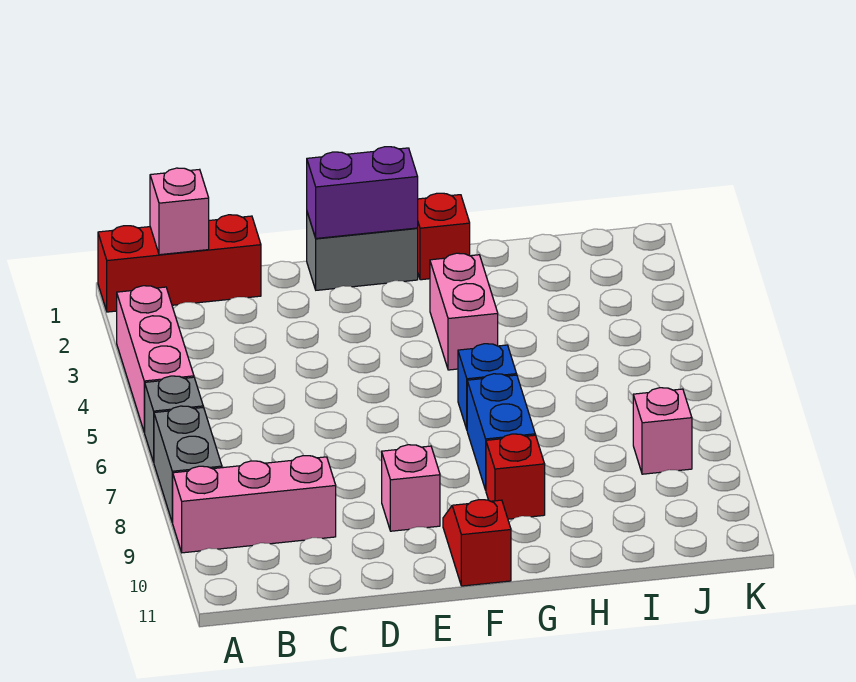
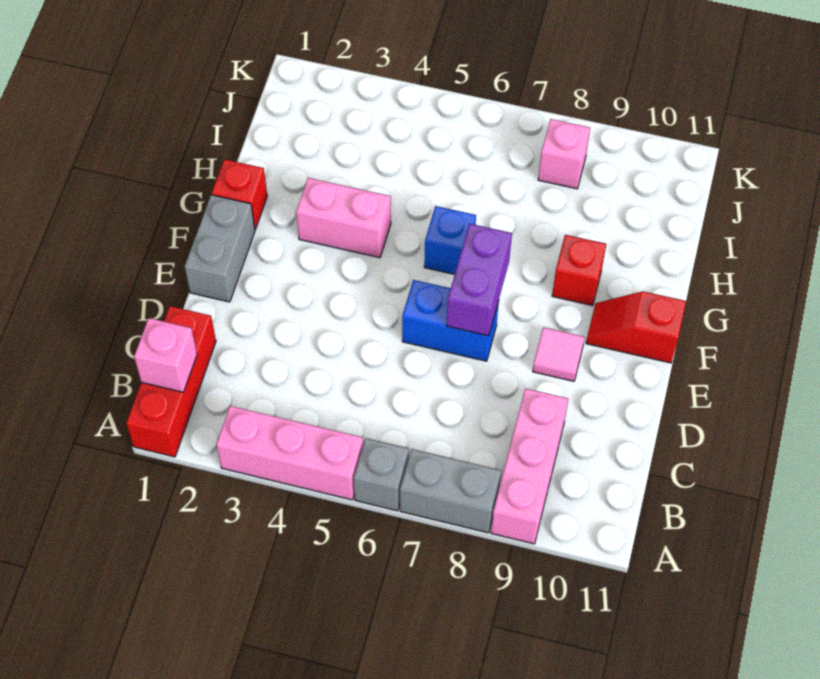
purple brick E1:F1 level 2 -> purple brick E7:F7 level 2
pink brick E9 level 1 -> pink tile E9 level 1
blue brick G7:G8 level 1 -> blue brick E6:E7 level 1

